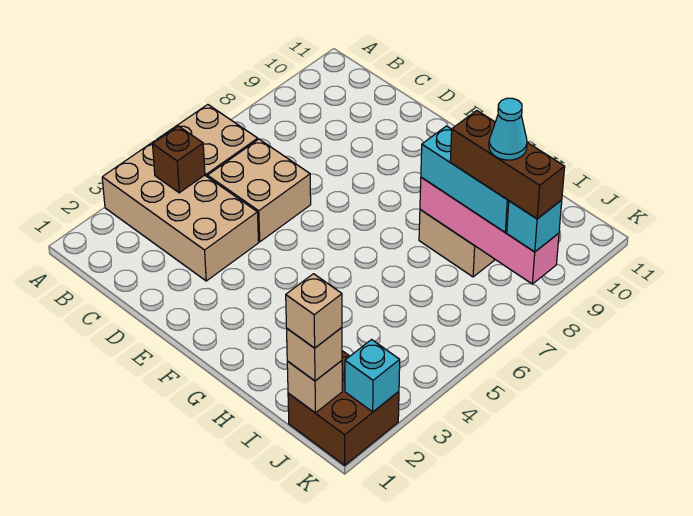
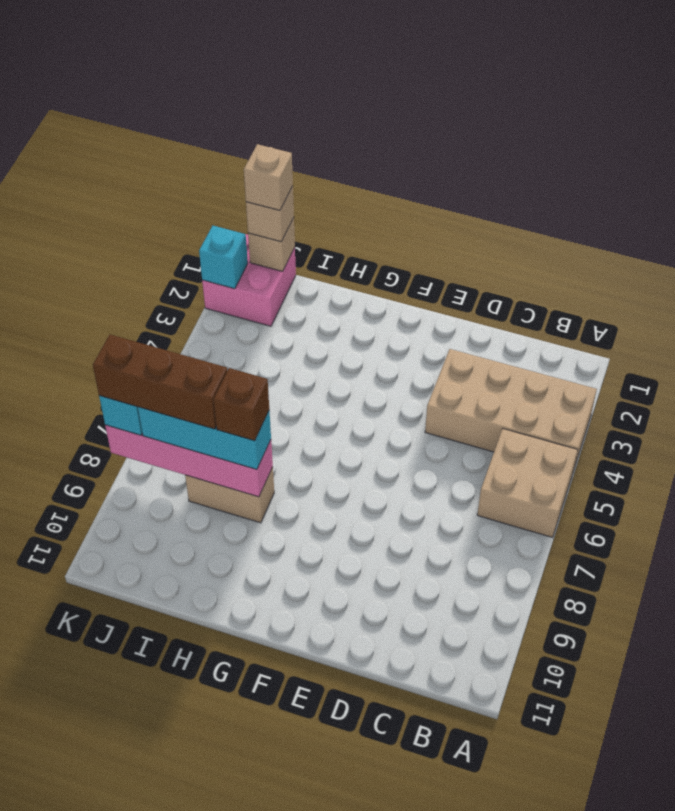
brown brick B4 level 2 -> brown brick H8 level 4
tan brick C5:D6 level 1 -> none
brown brick J1:K2 level 1 -> pink brick J1:K2 level 1
cyan cone J8 level 5 -> none

